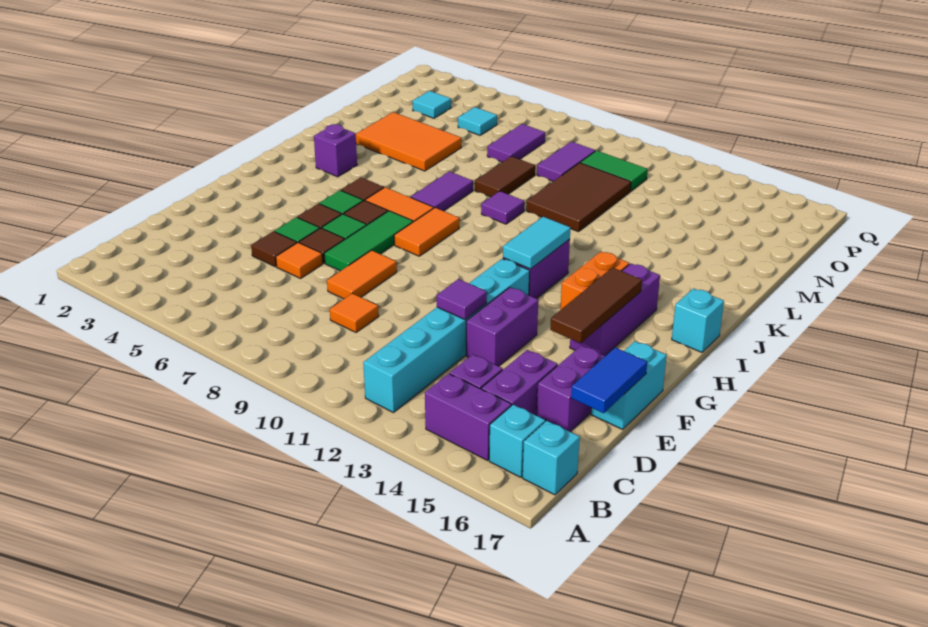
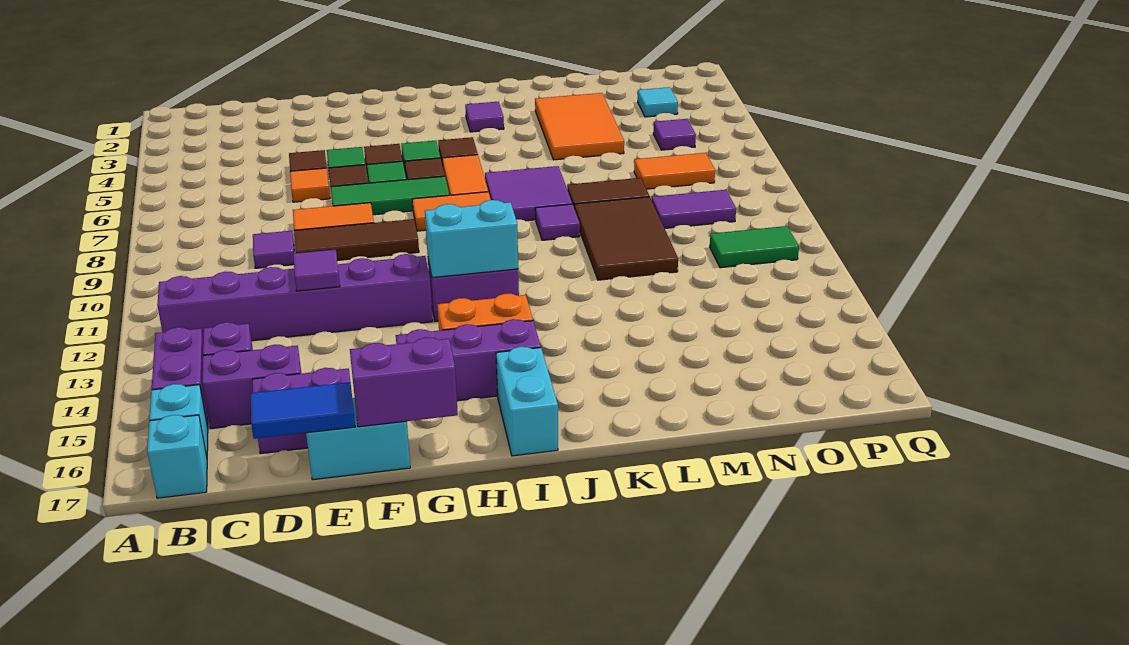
cyan brick B12:G12 level 1 -> purple brick B12:G12 level 1
orange tile D9 level 1 -> purple tile D9 level 1
purple brick E13:F13 level 1 -> purple brick F17:G17 level 2
brown tile F15:H15 level 2 -> brown tile E9:G9 level 1
cyan tile H12:I12 level 2 -> cyan brick H12:I12 level 2
cyan brick I17 level 1 -> cyan brick I16:I17 level 1
purple brick J3 level 1 -> purple tile J3 level 1
purple tile J7:K7 level 1 -> purple tile J7:K8 level 1
brown tile L10:N11 level 1 -> brown tile L9:M11 level 1
purple tile N7:O7 level 1 -> orange tile N7:O7 level 1
cyan tile O5 level 1 -> purple tile O5 level 1
green tile O10:O11 level 1 -> green tile O11:P11 level 1

